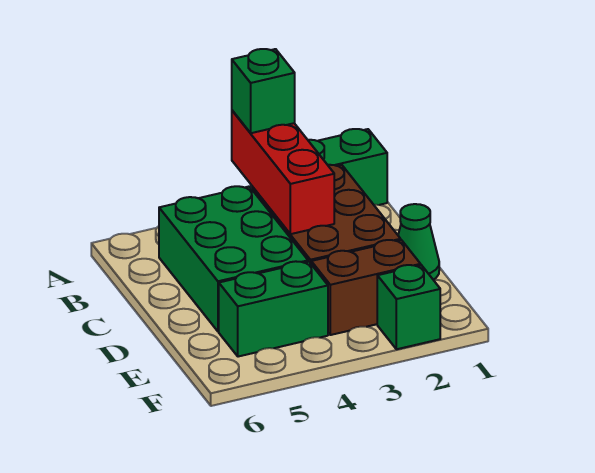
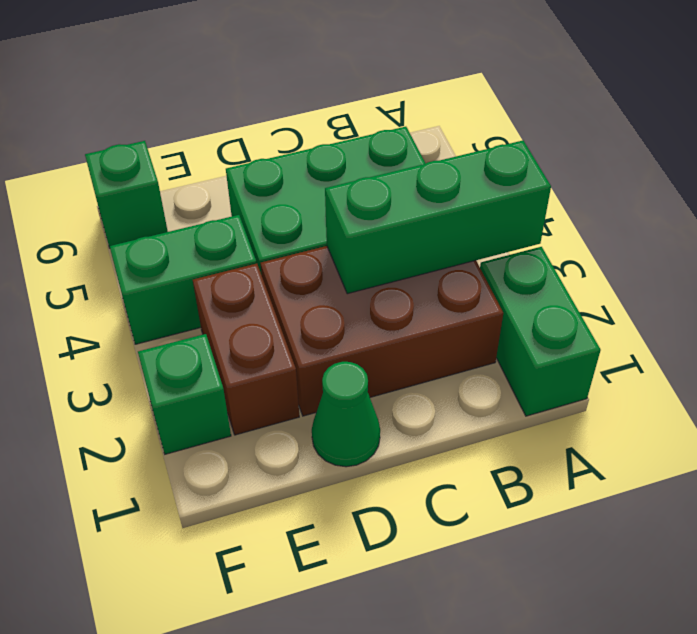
red brick A3:C3 level 2 -> green brick A3:C3 level 2
green brick A3 level 3 -> green brick F6 level 1
green brick E4:E5 level 1 -> green brick E4:F4 level 1

